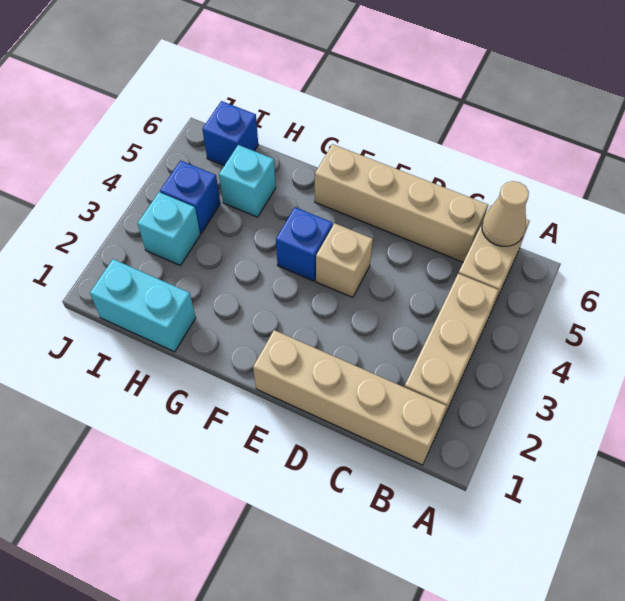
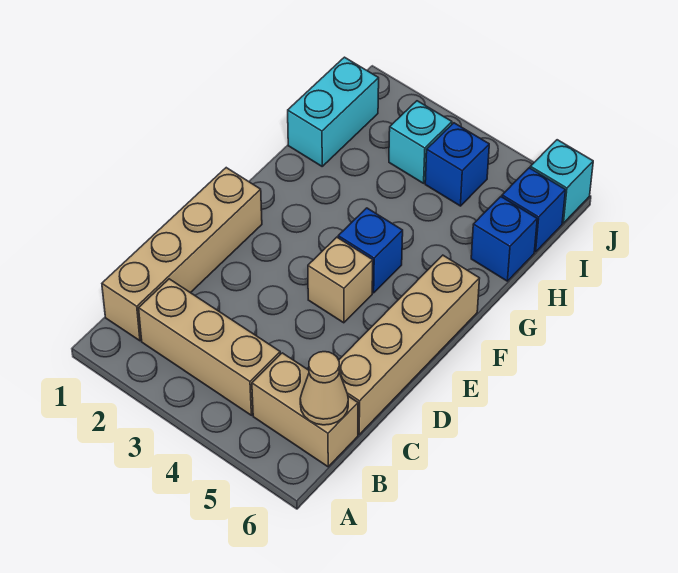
cyan brick H5 level 1 -> cyan brick J6 level 1
none -> blue brick H6 level 1

